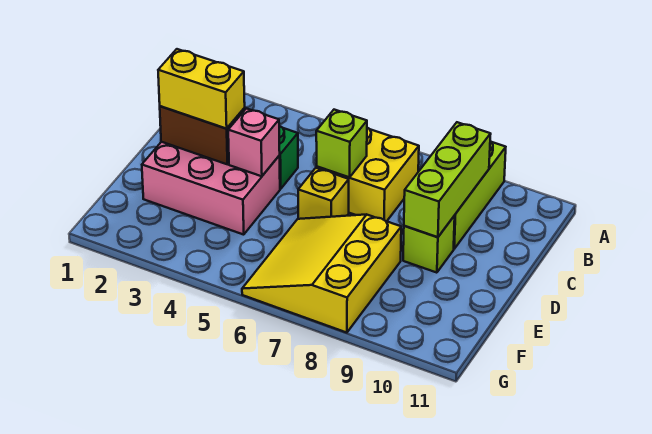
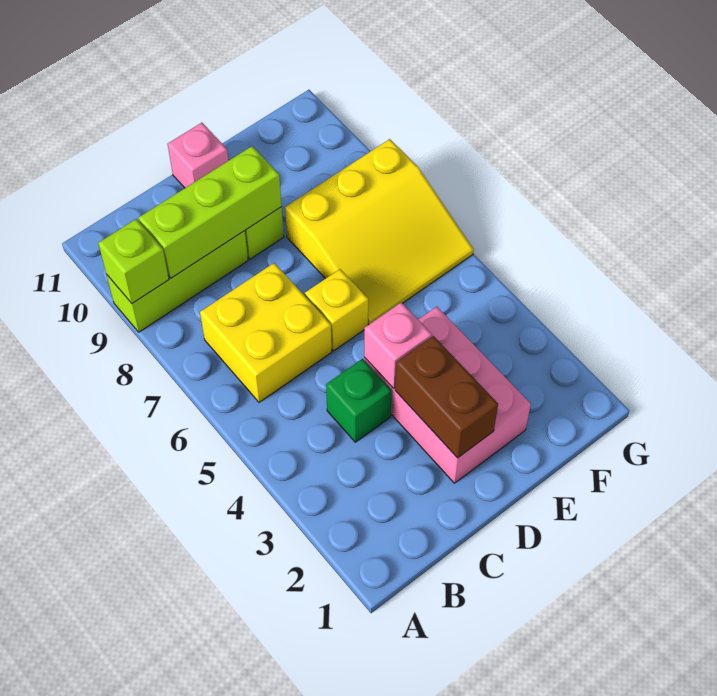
lime brick C6 level 2 -> lime brick A9 level 2
yellow brick D2:D3 level 3 -> none
none -> pink brick D11 level 1

